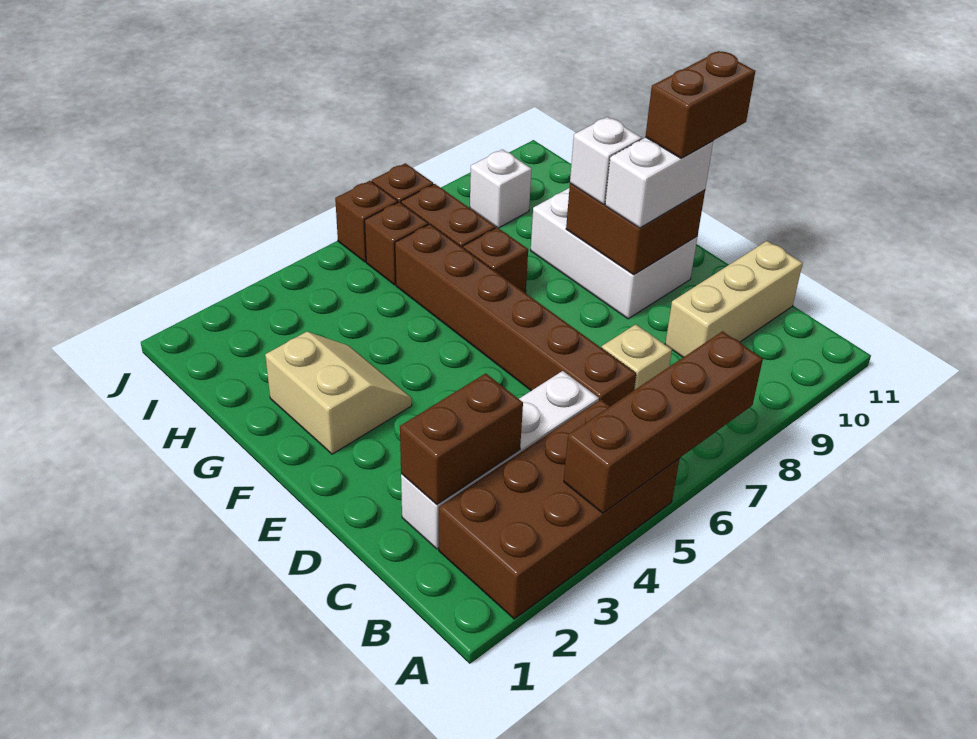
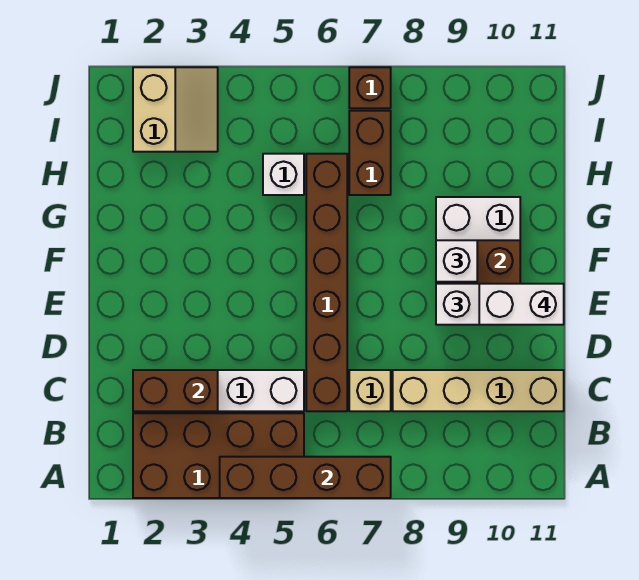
tan brick C9:C11 level 1 -> tan brick C8:C11 level 1
brown brick E10:E11 level 4 -> white brick E10:E11 level 4
tan slope F2:G3 level 1 top 2 -> tan slope I2:J3 level 1 top 2
brown brick G7 level 1 -> none
brown brick I6 level 1 -> none
white brick I9 level 1 -> white brick H5 level 1
brown brick J6 level 1 -> none

